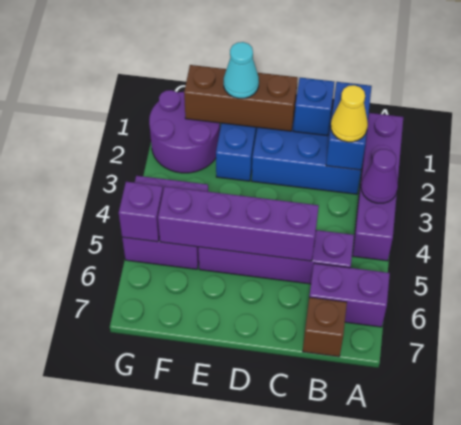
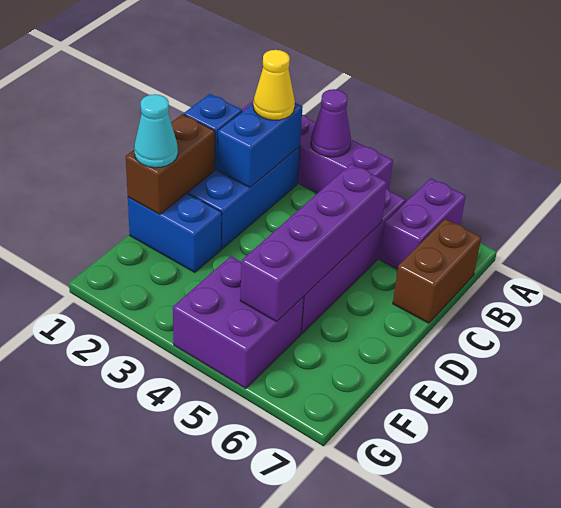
blue brick B1:B2 level 2 -> blue brick B2:C2 level 2
brown brick B7 level 1 -> brown brick B7:C7 level 1
brown brick D1:F1 level 2 -> brown brick D1:E1 level 2
purple round brick F1:G2 level 1 -> none
purple brick G5 level 2 -> none

